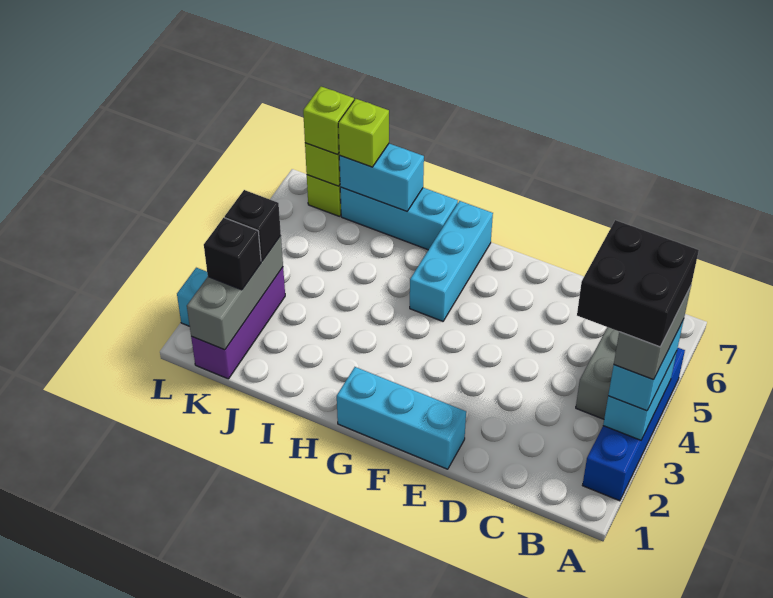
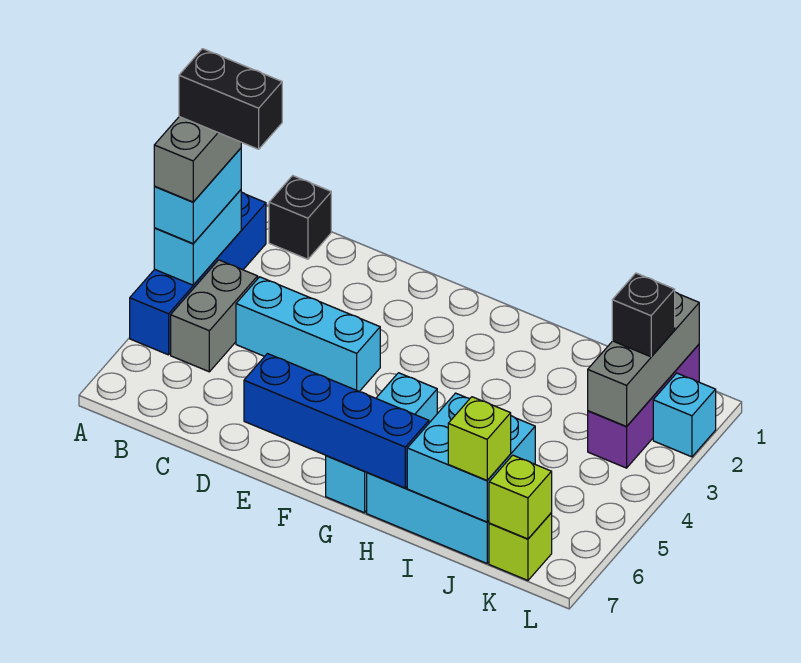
black brick A3:B4 level 5 -> black brick A3:B3 level 5
cyan brick E1:G1 level 1 -> cyan brick C4:E4 level 1
none -> blue brick E7:H7 level 2
cyan brick I7:J7 level 2 -> cyan brick I6:J7 level 2
black brick K3 level 3 -> black brick B1 level 1
lime brick K7 level 3 -> none

